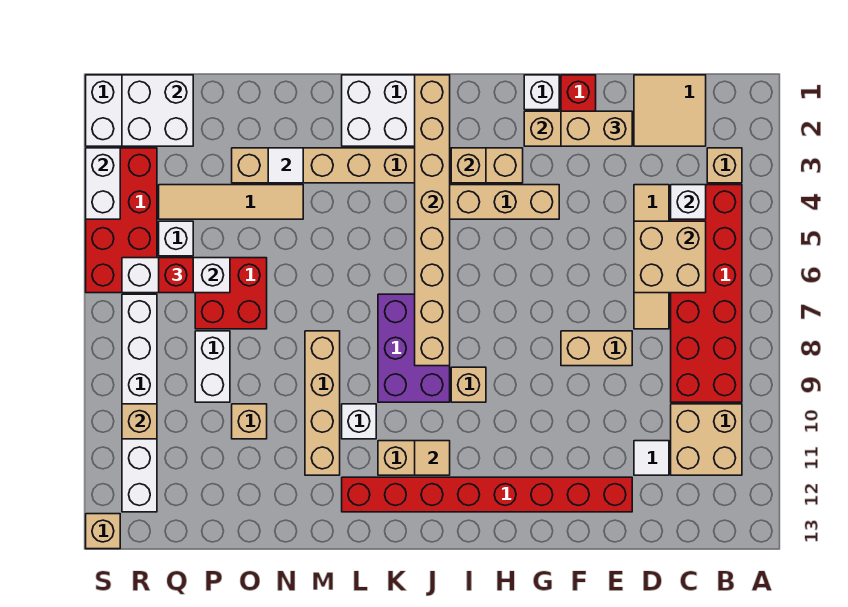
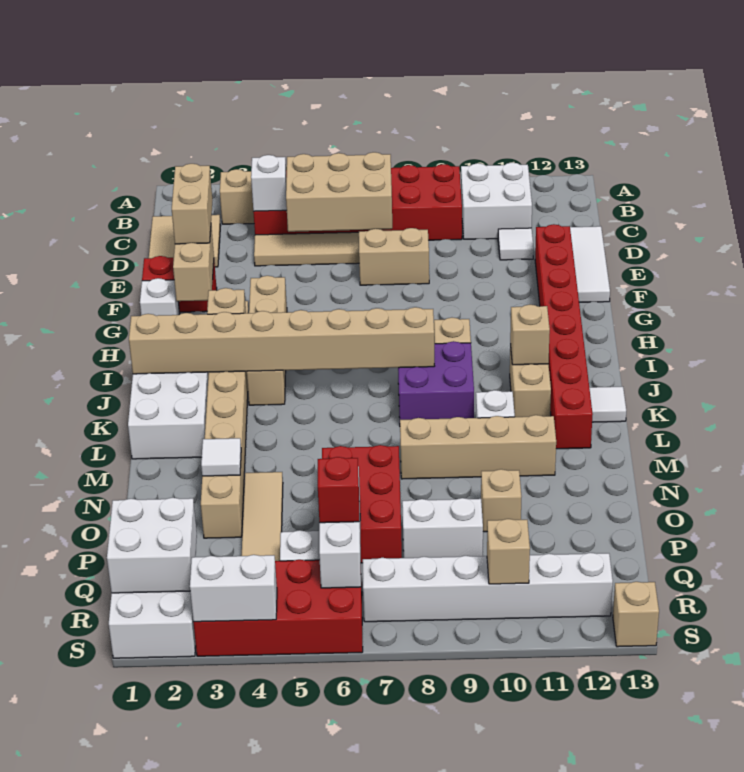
tan brick B10:C11 level 1 -> white brick B10:C11 level 1
tan brick C5:D6 level 2 -> tan brick C5:D7 level 2
none -> white tile D13:F13 level 1
tan brick E8:F8 level 1 -> tan brick E7:E8 level 1
purple brick J7:K9 level 1 -> purple brick J8:K9 level 1
tan tile J11 level 2 -> tan brick J11 level 2
none -> white tile K13 level 1
red brick O6:P7 level 1 -> red brick N6:P7 level 1

